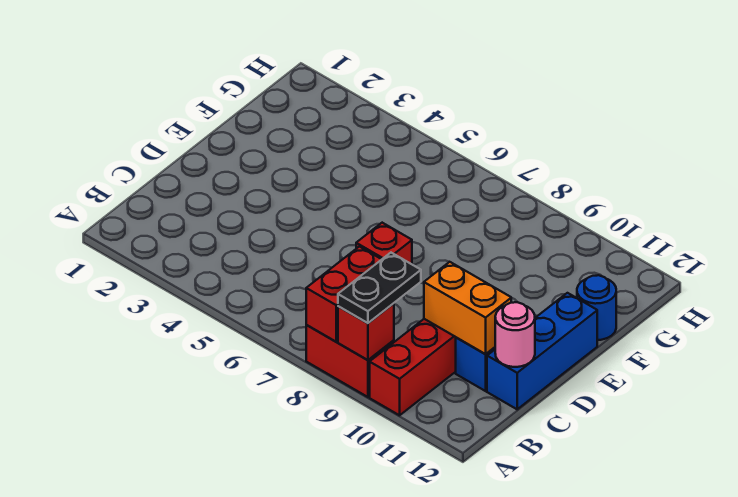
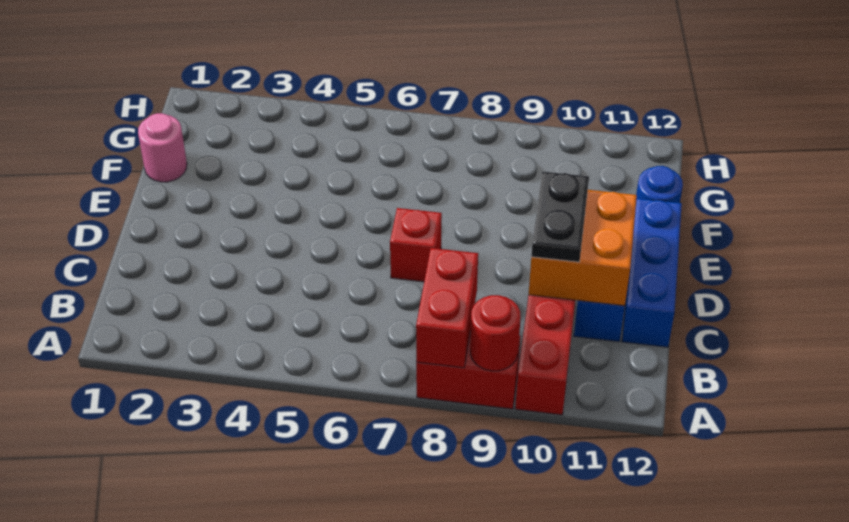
red brick A9 level 2 -> red round brick A9 level 2
black plate A9:B9 level 3 -> black plate C10:D10 level 3
orange brick C10:C11 level 2 -> orange brick C10:D11 level 2
pink round brick C12 level 2 -> pink round brick F1 level 1

